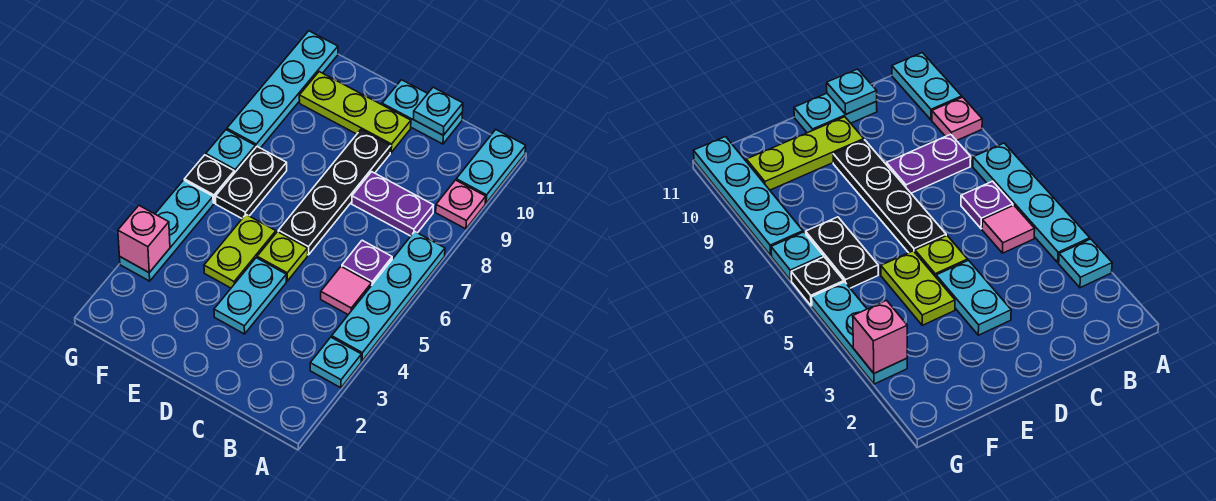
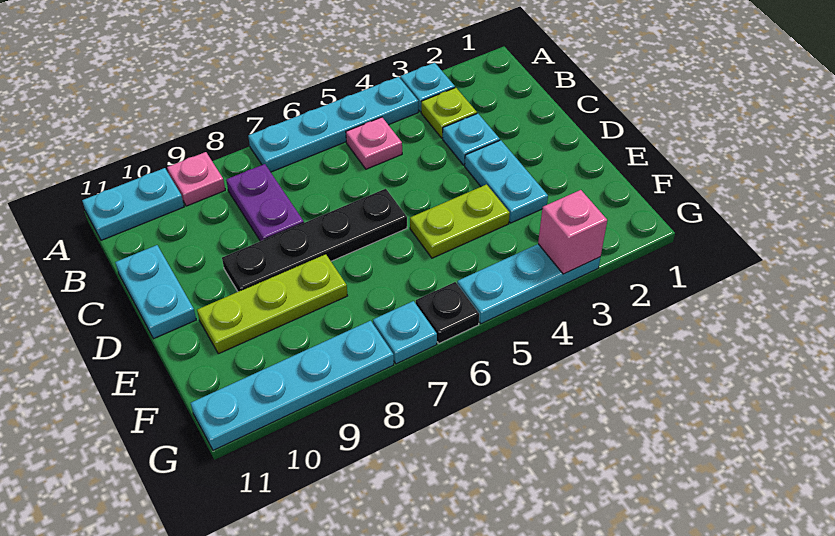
pink tile B5 level 1 -> pink plate B5 level 1
purple plate B6 level 1 -> none
cyan plate C11 level 2 -> cyan plate C3 level 1
cyan plate D3:D4 level 1 -> cyan plate D3:E3 level 1
lime plate D5 level 1 -> lime plate B3 level 1
lime plate D10:F10 level 1 -> lime plate E8:E10 level 1
black plate F6:F7 level 1 -> none

